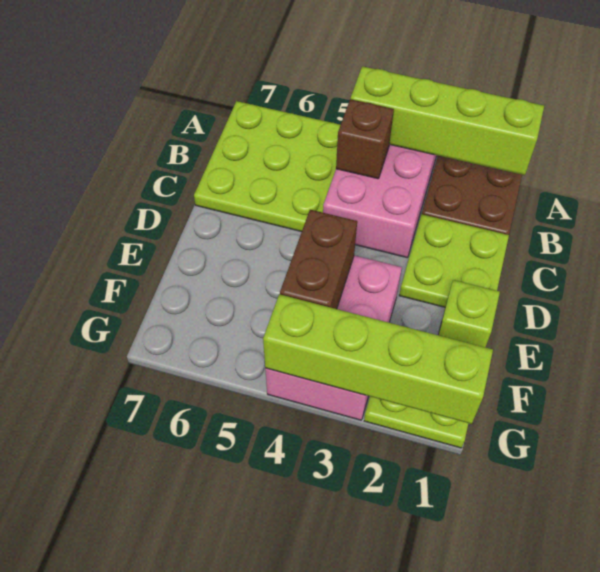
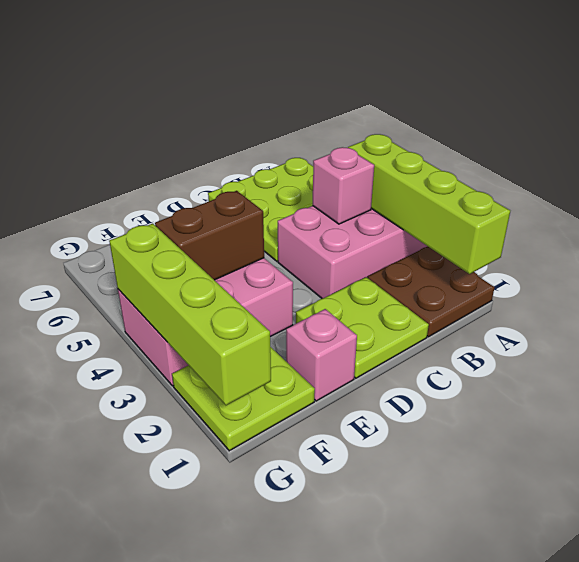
brown brick B4 level 2 -> pink brick B4 level 2
lime brick E1 level 1 -> pink brick E1 level 1

